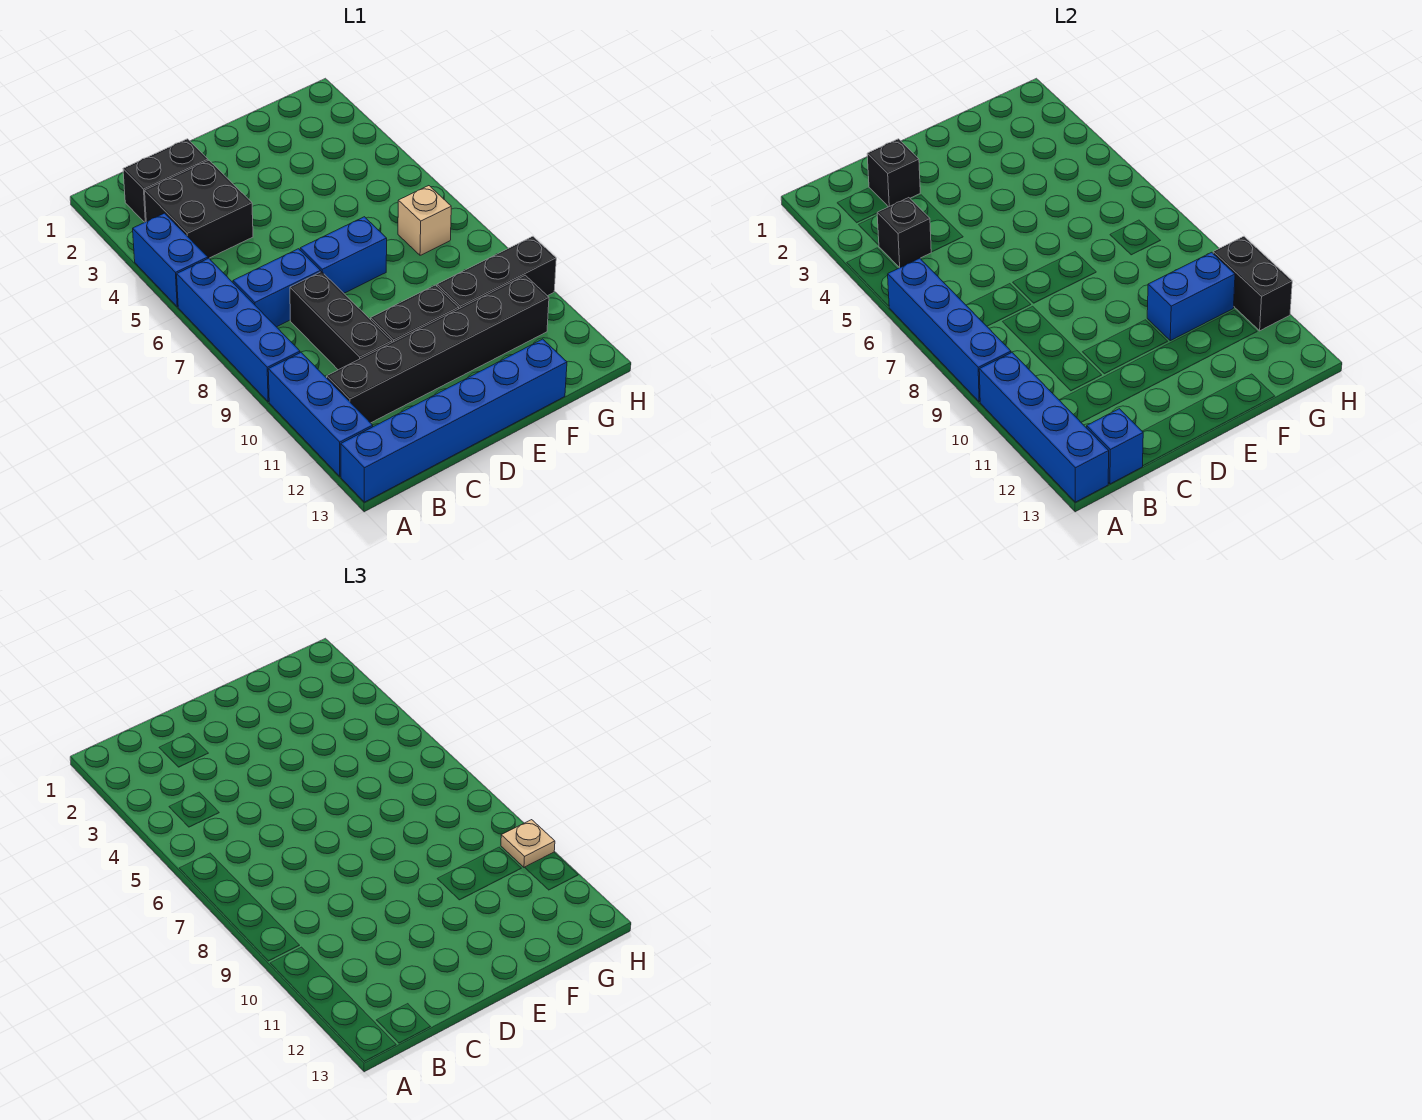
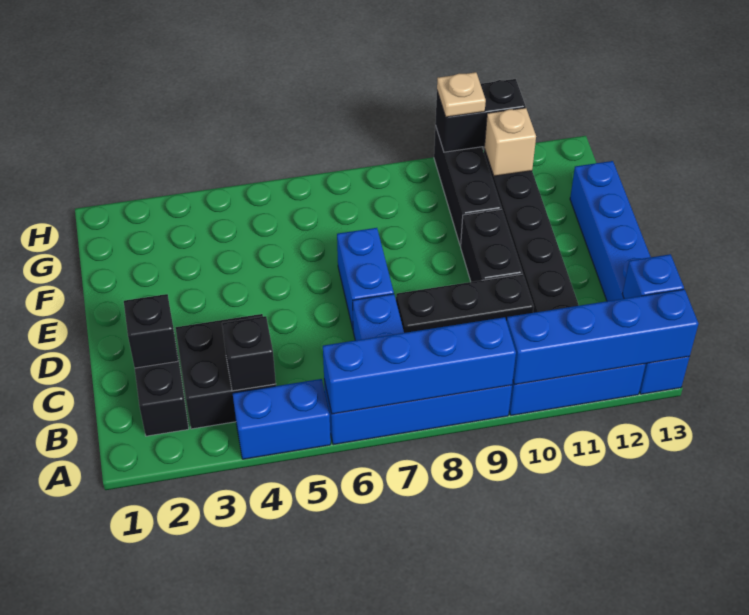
blue brick F10:G10 level 2 -> none
tan brick G7 level 1 -> tan brick G11 level 2

